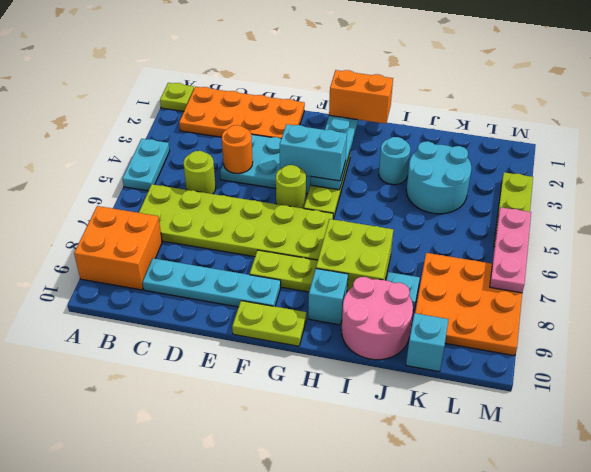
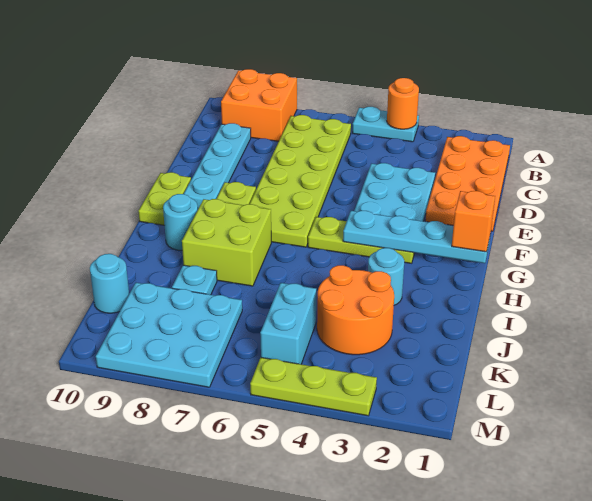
lime plate A1 level 1 -> none
lime round brick C5 level 1 -> none
orange round brick D4 level 2 -> orange round brick A4 level 2
cyan brick F4:G4 level 3 -> cyan brick K5:L5 level 1
lime round brick F5 level 1 -> none
orange brick G1:H1 level 3 -> orange brick G1 level 3
cyan brick H9 level 1 -> cyan round brick H9 level 1
pink round brick I9:J10 level 1 -> none
cyan round brick J3:K4 level 1 -> orange round brick J3:K4 level 1
orange plate K7:M9 level 1 -> cyan plate K7:M9 level 1
cyan brick K10 level 1 -> cyan round brick K10 level 1
pink plate M5:M7 level 2 -> none

